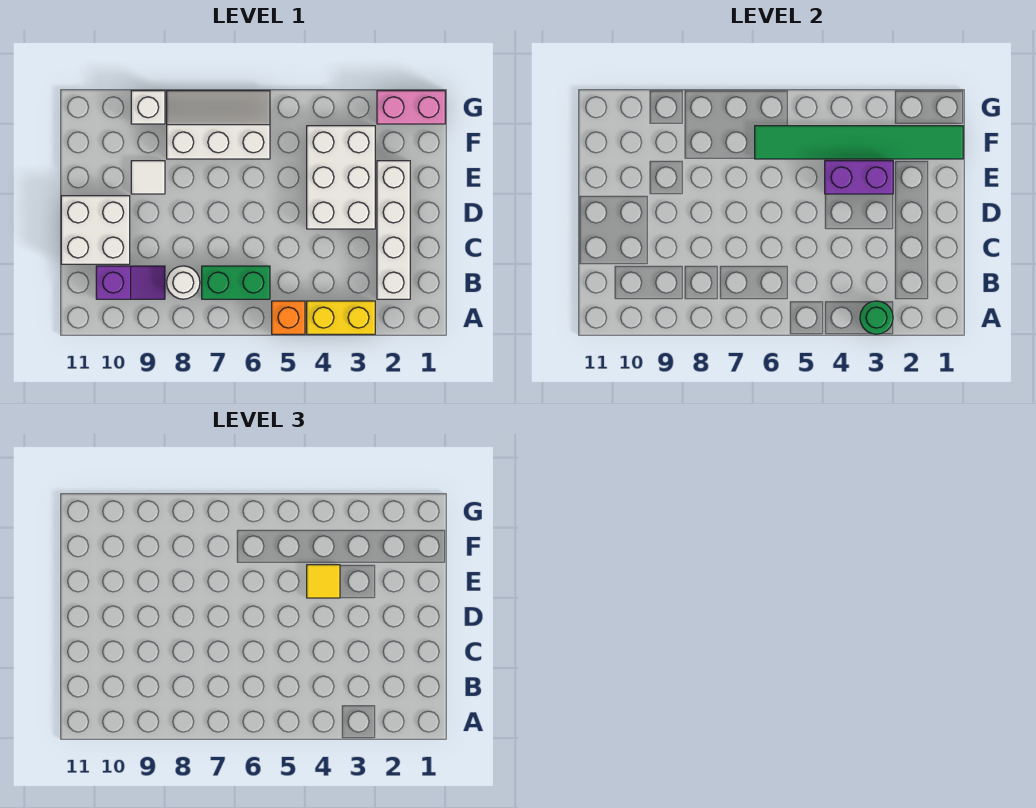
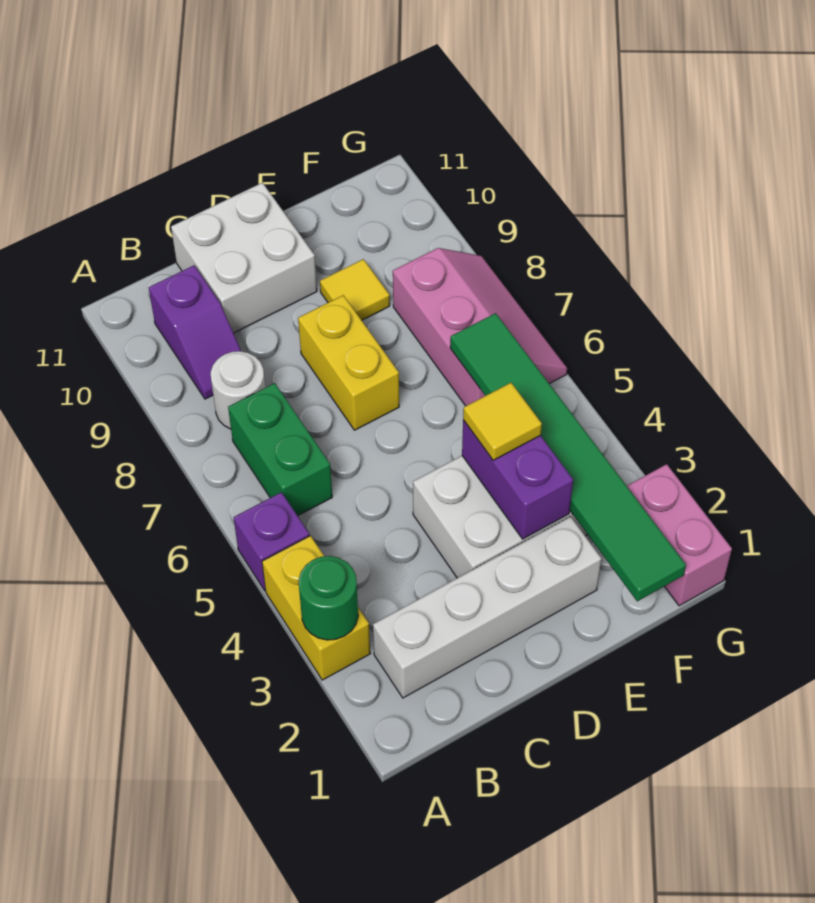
orange brick A5 level 1 -> purple brick A5 level 1
none -> yellow brick D7:D8 level 1
white tile E9 level 1 -> yellow tile E9 level 1
white slope F6:G8 level 1 top F -> pink slope F6:G8 level 1 top F
white brick G9 level 1 -> none

